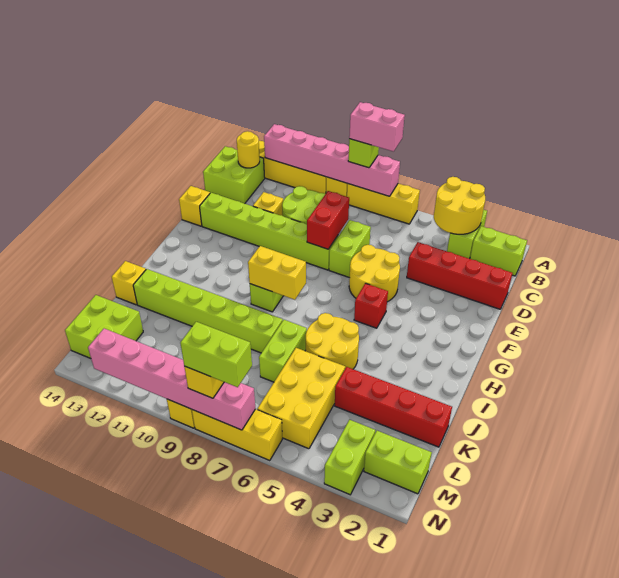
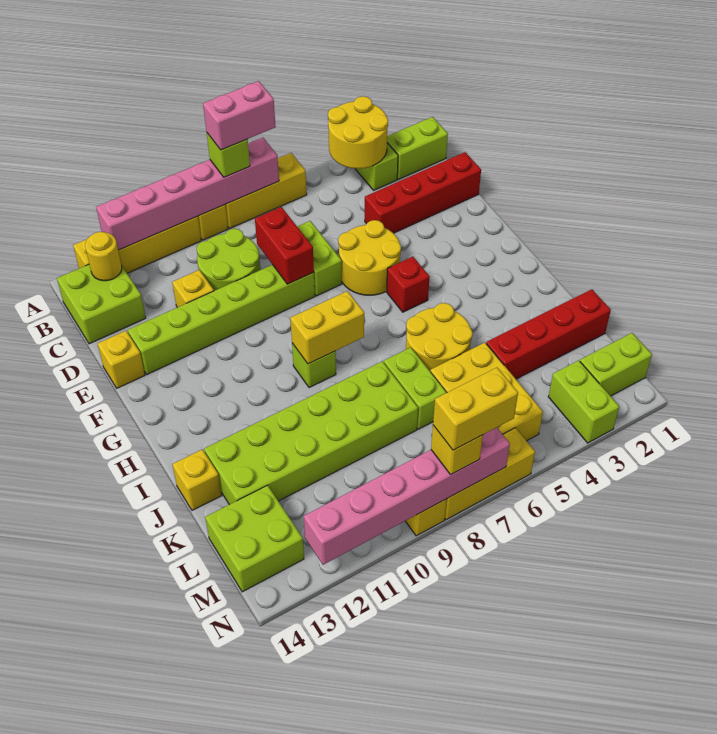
lime brick J8:J13 level 1 -> lime brick J8:K13 level 1
lime brick N7:N8 level 4 -> yellow brick N7:N8 level 4

